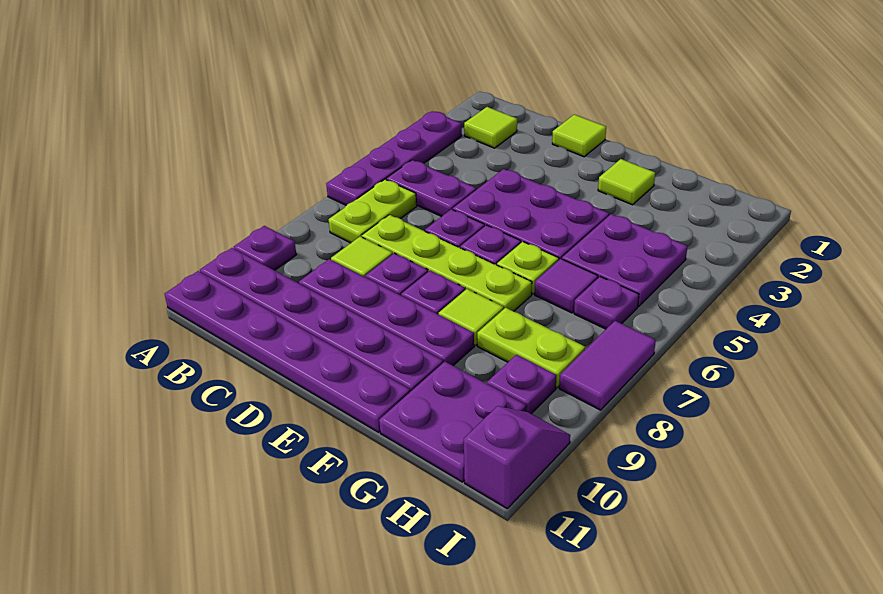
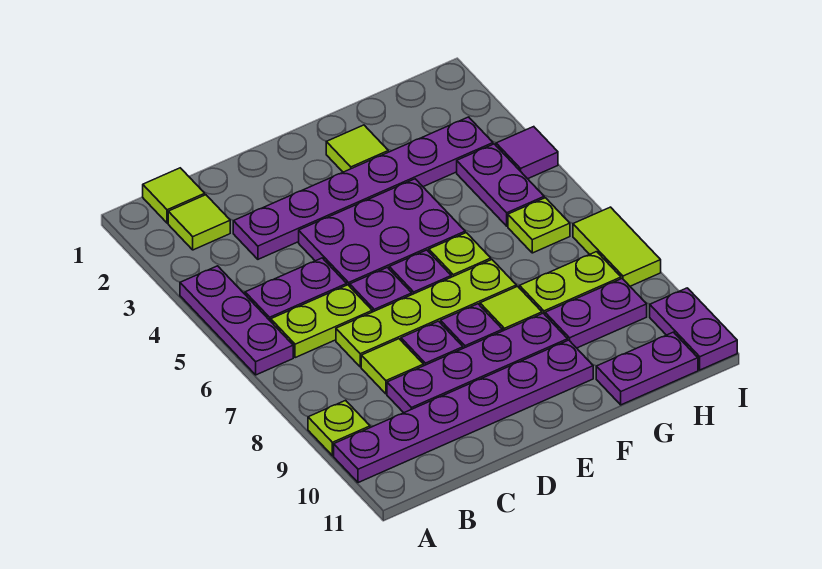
purple plate A3:A6 level 1 -> purple plate A4:A6 level 1
purple plate A9 level 1 -> lime plate A9 level 1
purple plate A11:F11 level 1 -> purple plate C3:H3 level 1
lime plate B6:B7 level 1 -> lime plate B6:C6 level 1
lime tile D1 level 1 -> lime tile B1 level 1
purple plate G4:H5 level 1 -> purple plate H4:H5 level 1
purple tile G6 level 1 -> purple tile I4 level 1
purple plate G10:H11 level 1 -> purple plate G11:H11 level 1
purple plate H6 level 1 -> lime plate H6 level 1
purple plate H9 level 1 -> purple plate G9:H9 level 1
purple tile I7:I8 level 1 -> lime tile I7:I8 level 1
purple slope I10:I11 level 1 top 11 -> purple plate I10:I11 level 1

